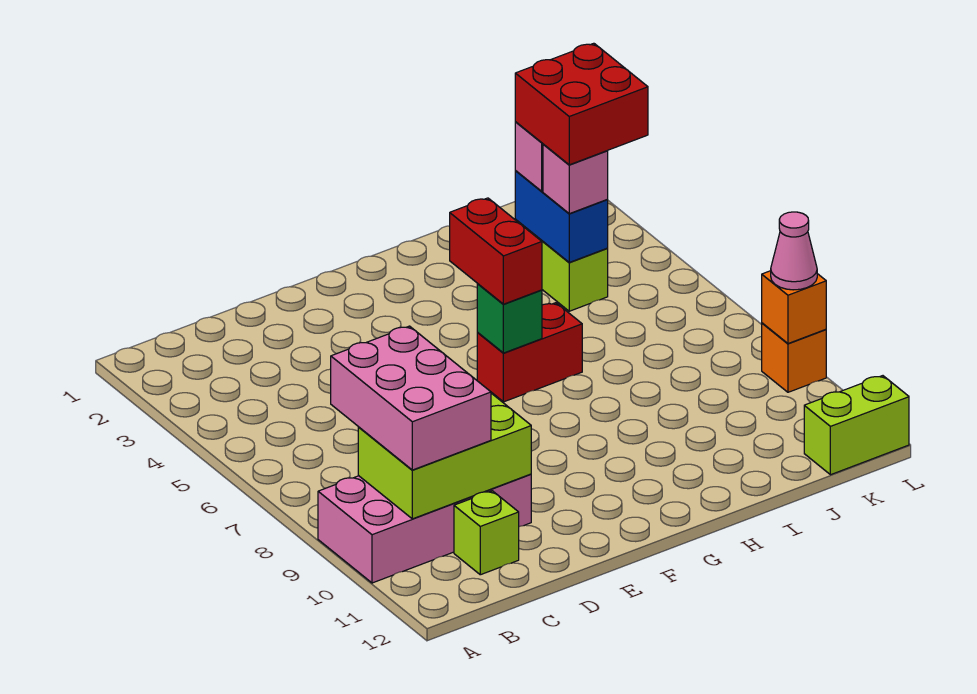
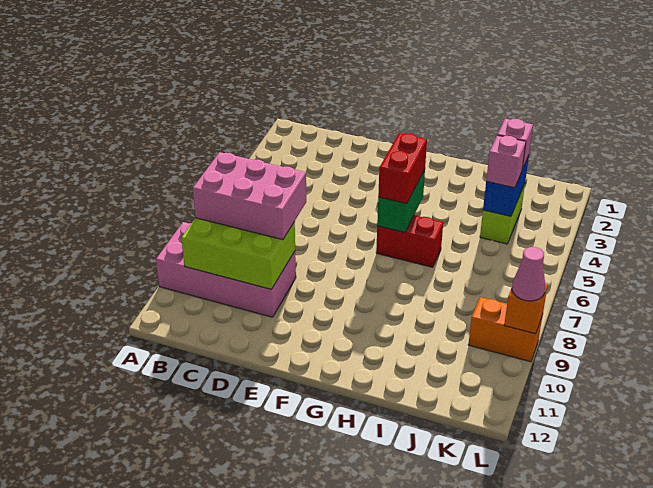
pink brick B8:C10 level 3 -> pink brick B8:D9 level 3
lime brick C11 level 1 -> none
green brick G6 level 2 -> green brick G5:G6 level 2
red brick J3:K4 level 4 -> none
lime brick K12:L12 level 1 -> none
orange brick L9 level 1 -> orange brick K9:L9 level 1

